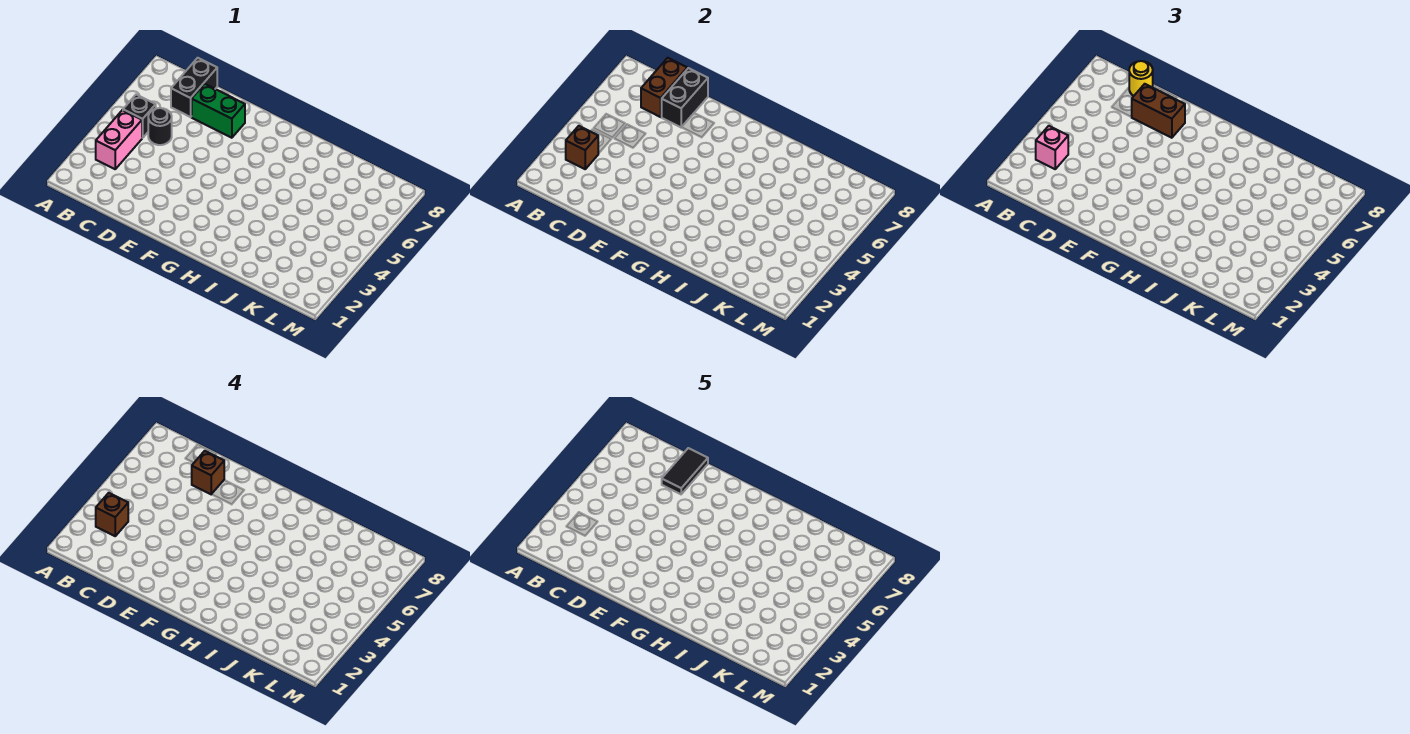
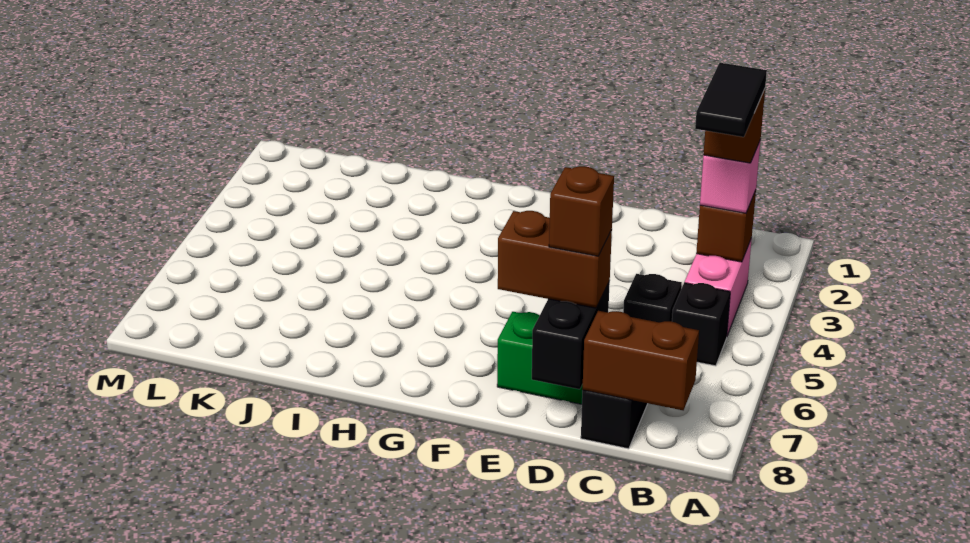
black round brick C5 level 1 -> black brick C5 level 1
brown brick C7:C8 level 2 -> brown brick B8:C8 level 2
yellow round brick C8 level 3 -> none
black tile D7:D8 level 5 -> black tile B3:B4 level 5

